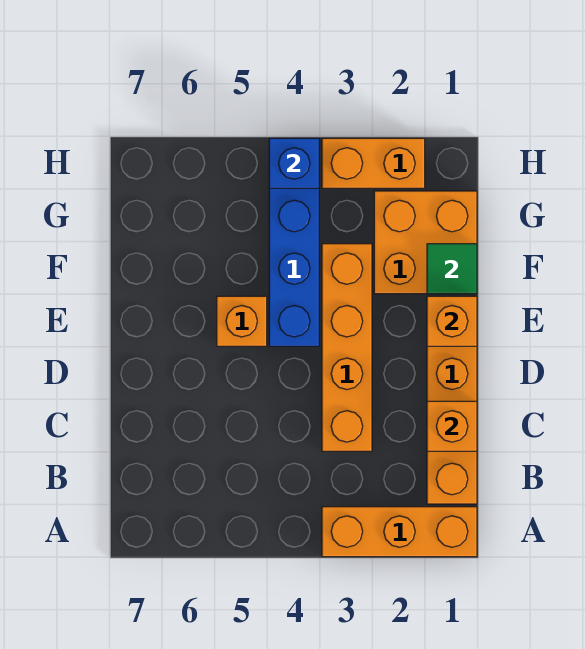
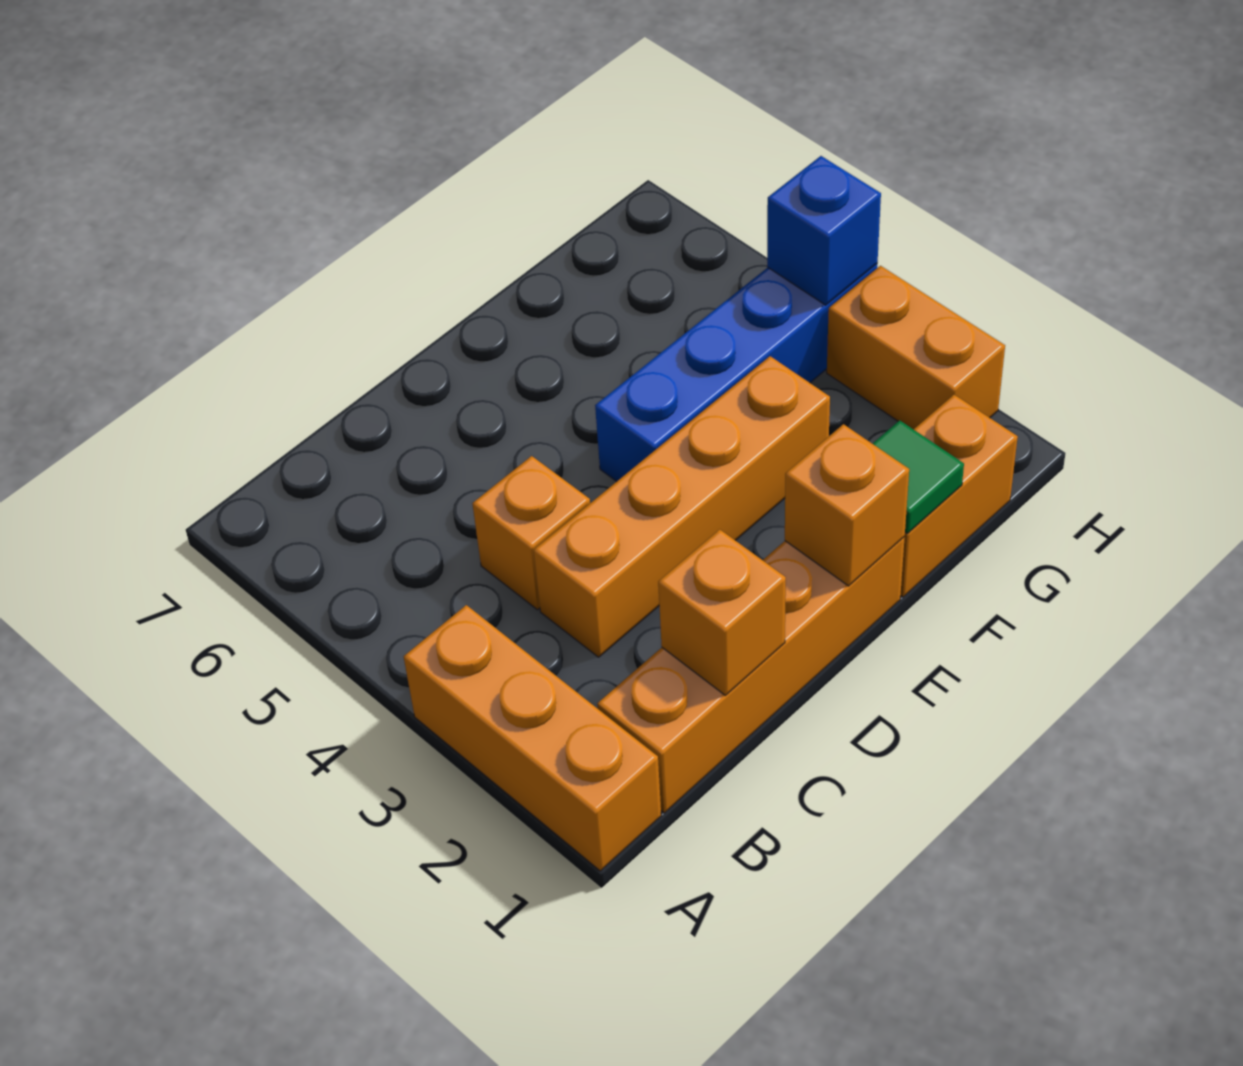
orange brick E5 level 1 -> orange brick C4 level 1
orange brick F1:G2 level 1 -> orange brick F1:G1 level 1

